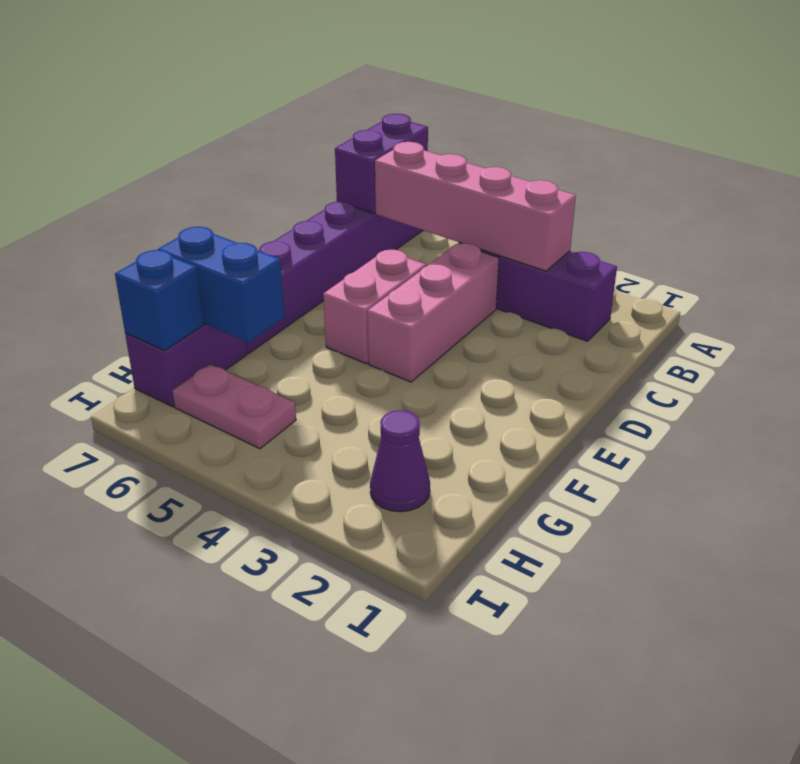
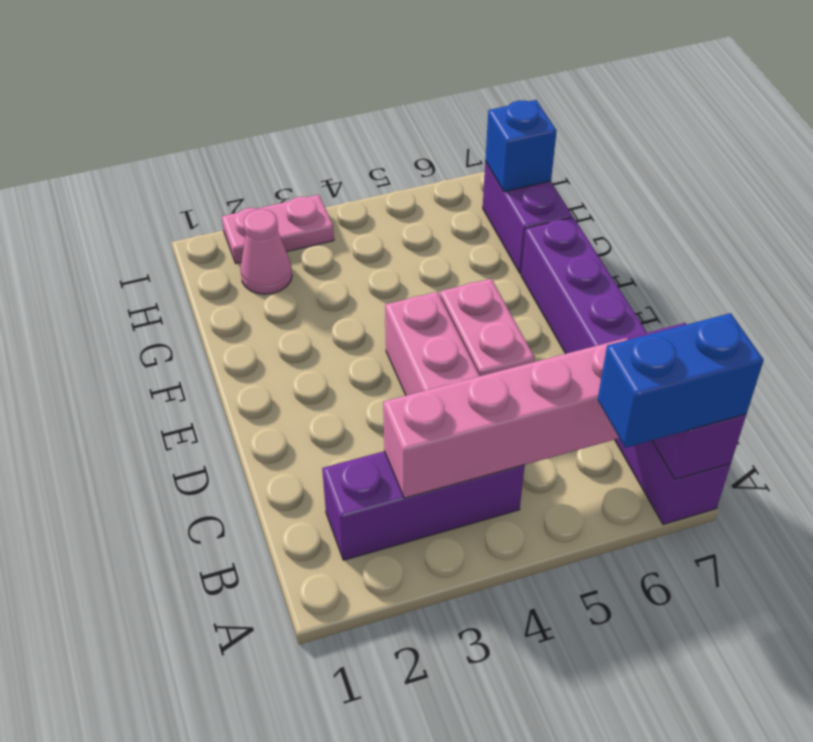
blue brick G6:G7 level 2 -> blue brick A6:A7 level 3
purple cone H2 level 1 -> pink cone H2 level 1
pink plate H5:H6 level 1 -> pink plate I2:I3 level 1

